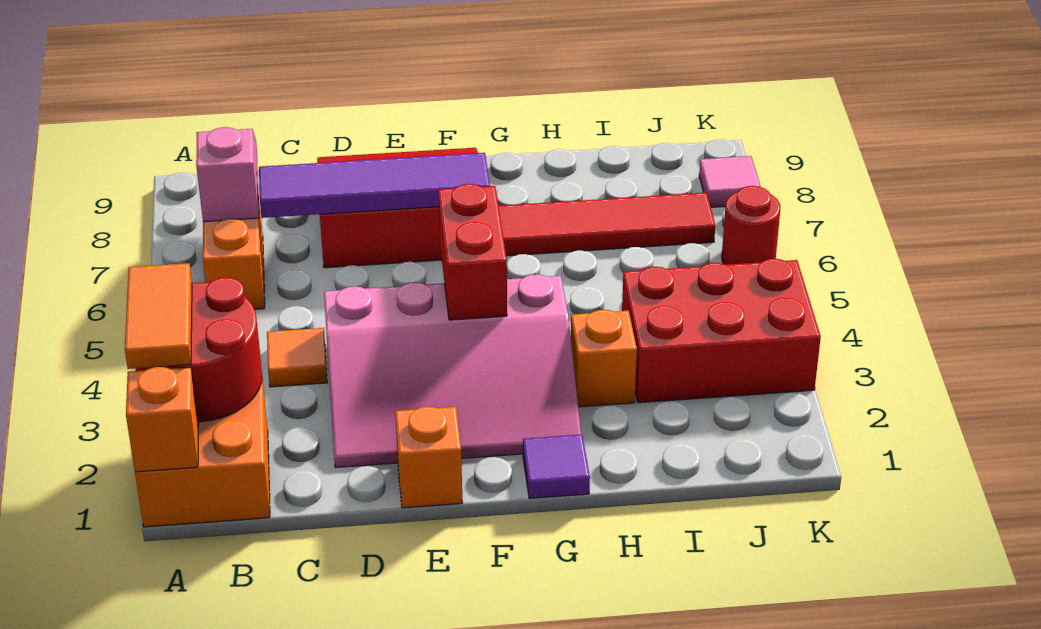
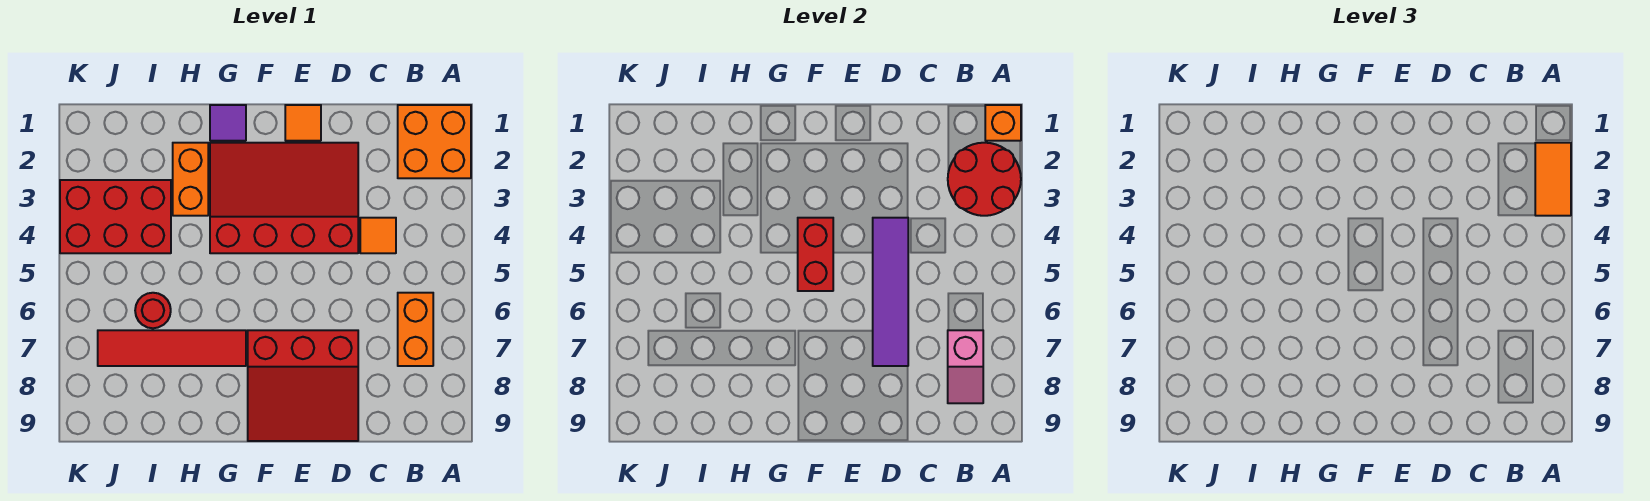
purple tile C7:F7 level 2 -> purple tile D4:D7 level 2
pink slope D2:G4 level 1 top 4 -> red slope D2:G4 level 1 top 4
orange brick E1 level 1 -> orange tile E1 level 1
orange brick H3 level 1 -> orange brick H2:H3 level 1
red round brick K6 level 1 -> red round brick I6 level 1
pink tile K8 level 1 -> none

